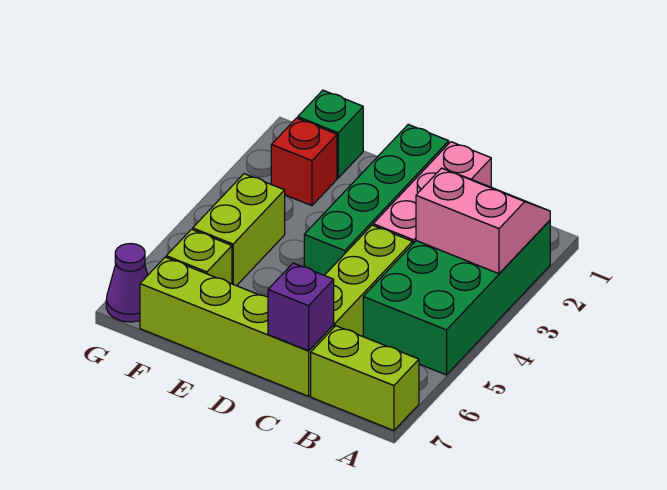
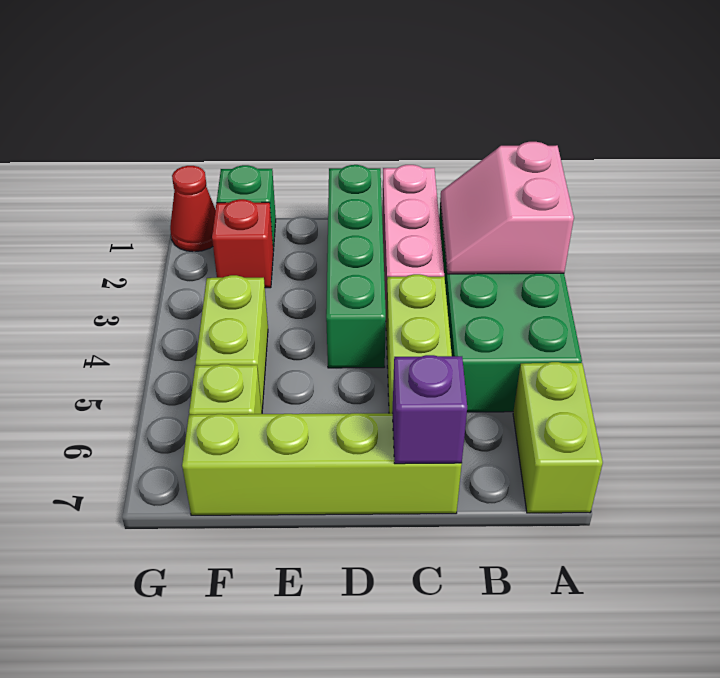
pink slope A2:B3 level 2 top 3 -> pink slope A2:B3 level 2 top A
lime brick A7:B7 level 1 -> lime brick A6:A7 level 1
none -> red cone G1 level 1
purple cone G7 level 1 -> none

